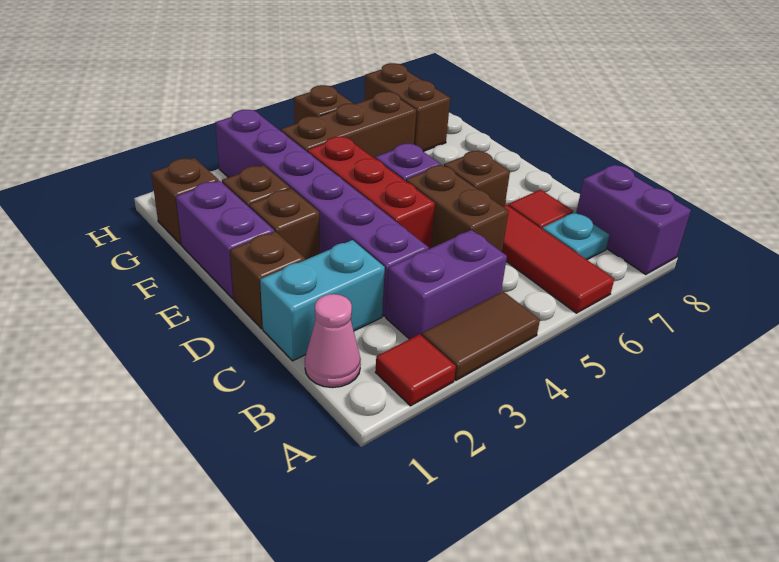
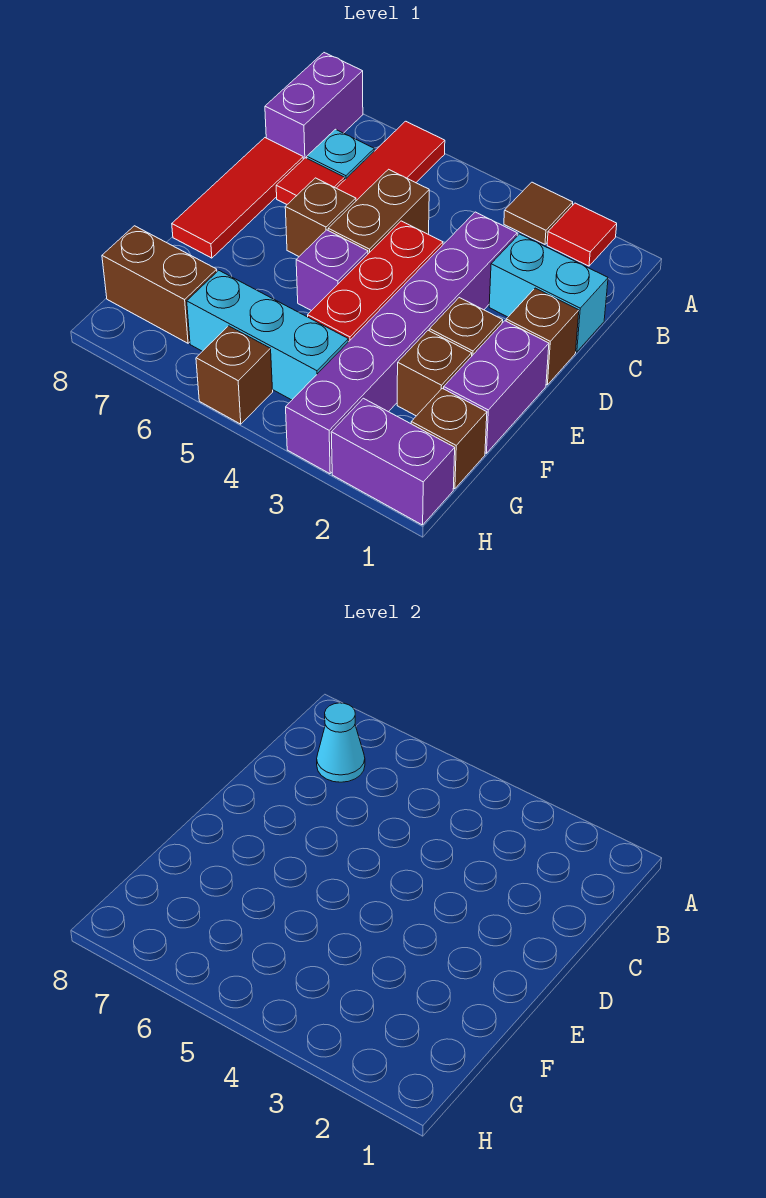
brown tile A3:A4 level 1 -> brown tile A3 level 1
pink cone B1 level 1 -> none
purple brick B3:B4 level 1 -> purple brick H1:H2 level 1
none -> cyan cone B7 level 2
none -> red tile C8:E8 level 1
brown brick G4:G6 level 1 -> cyan brick G4:G6 level 1
brown brick G7:H7 level 1 -> brown brick G7:G8 level 1

